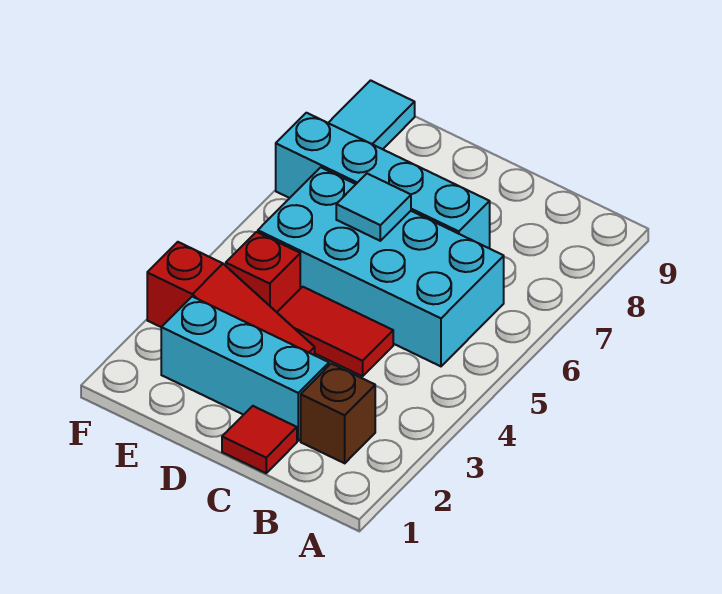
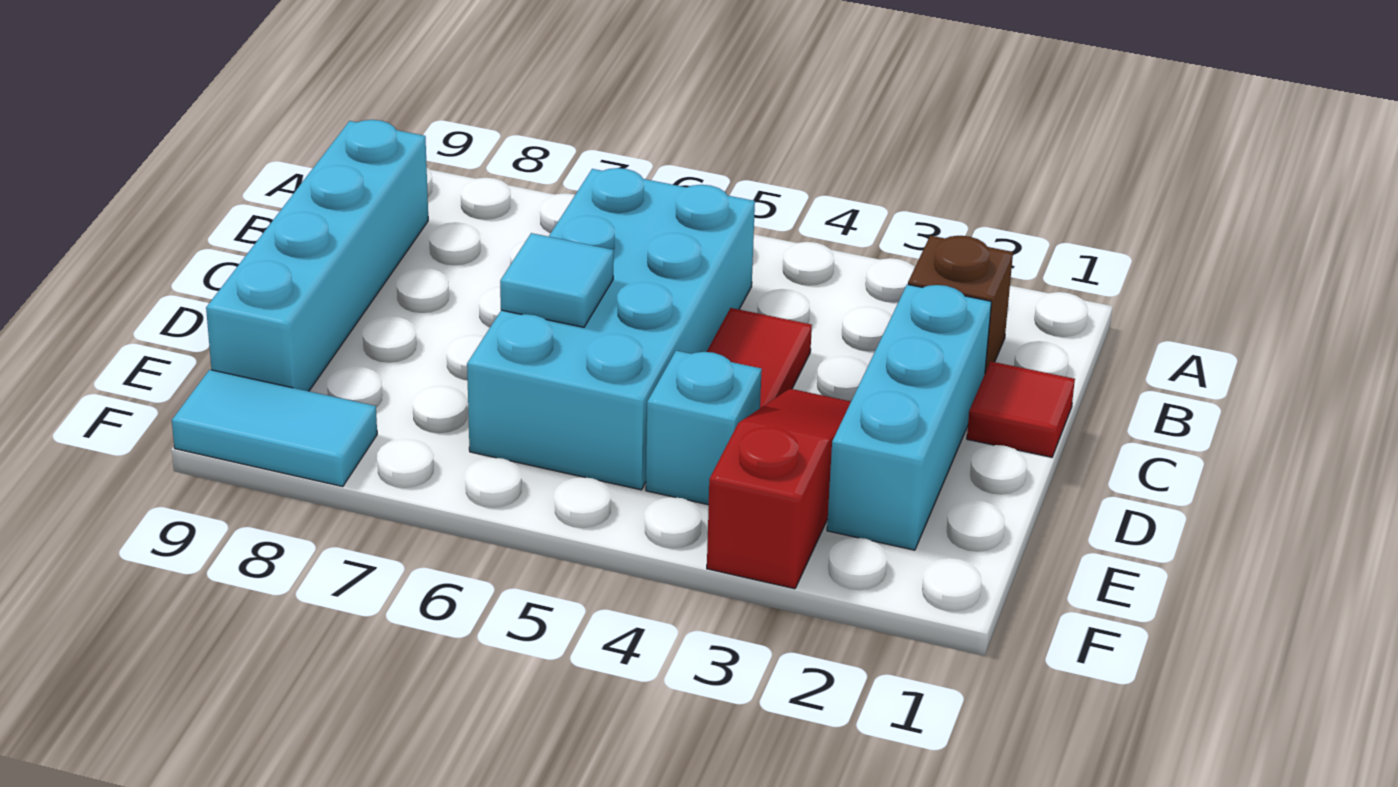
cyan brick C7:F7 level 1 -> cyan brick B9:E9 level 1
red brick E4 level 1 -> cyan brick E4 level 1

